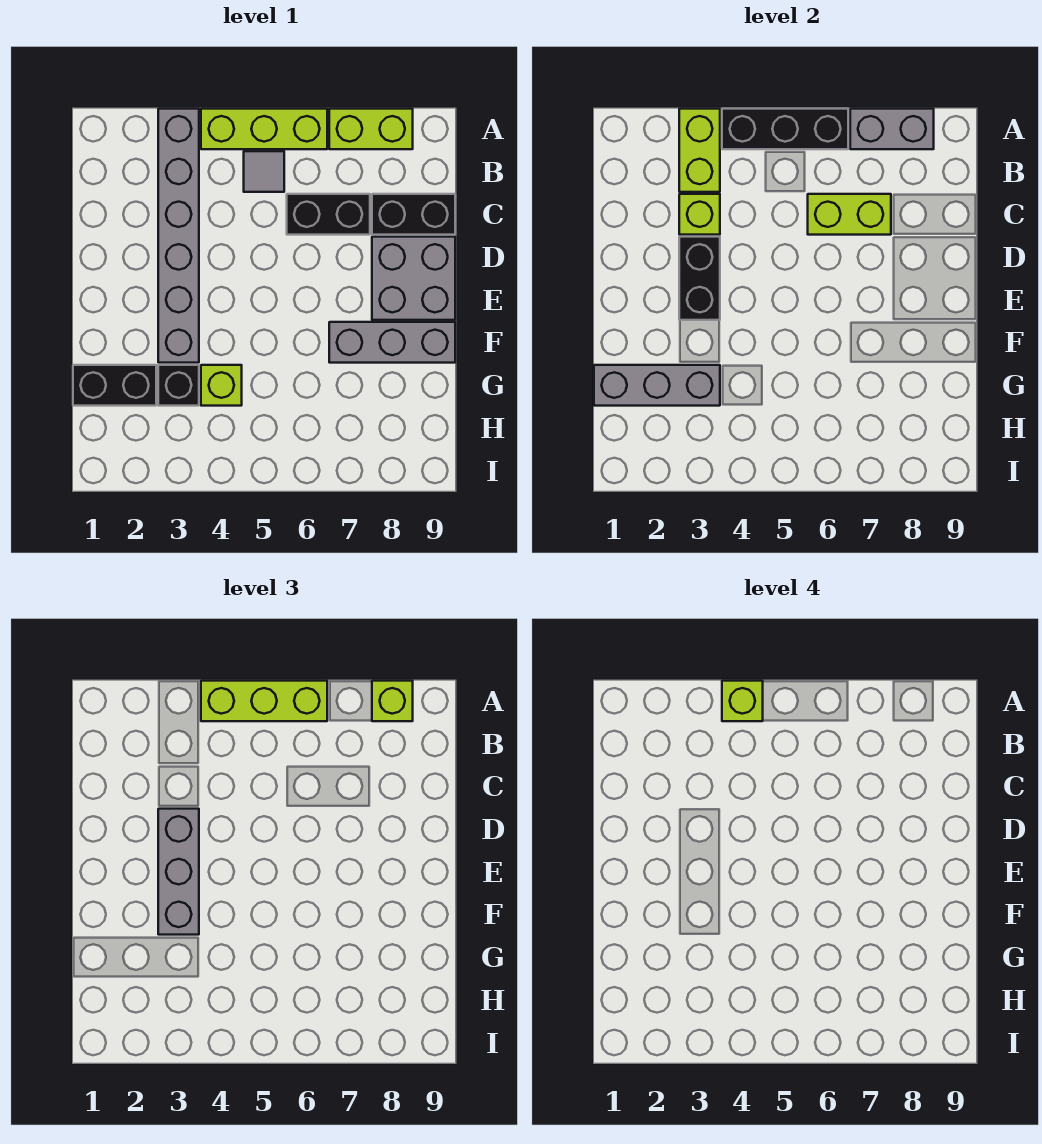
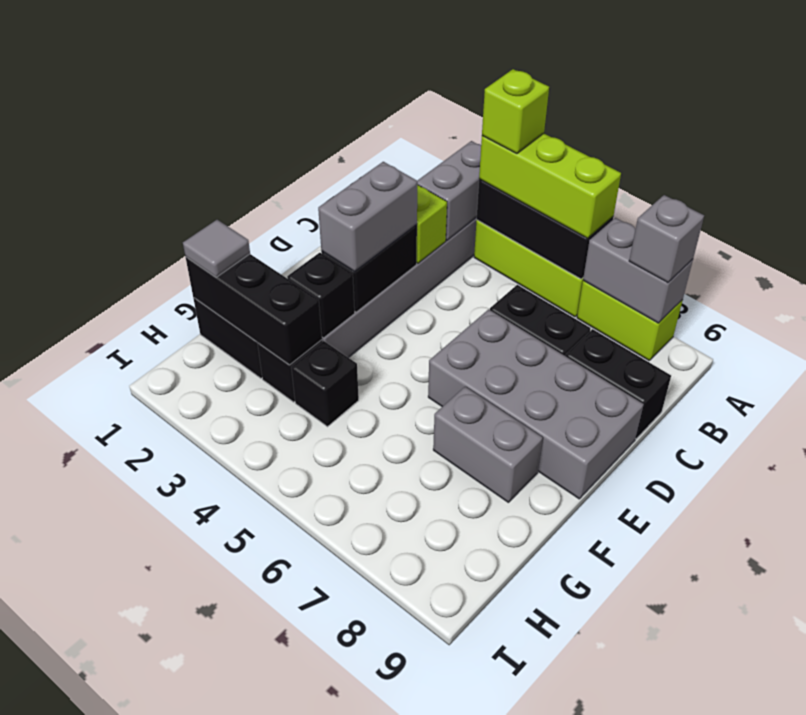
lime brick A3:B3 level 2 -> grey brick A3:B3 level 2
lime brick A8 level 3 -> grey brick A8 level 3
grey tile B5 level 1 -> grey tile G1 level 3
lime brick C6:C7 level 2 -> none
grey brick D3:F3 level 3 -> grey brick D3:E3 level 3
grey brick D8:E9 level 1 -> grey brick D6:E9 level 1
none -> black brick F3 level 2
grey brick F7:F9 level 1 -> grey brick F7:F8 level 1
grey brick G1:G3 level 2 -> black brick G1:G3 level 2
lime brick G4 level 1 -> black brick G4 level 1

